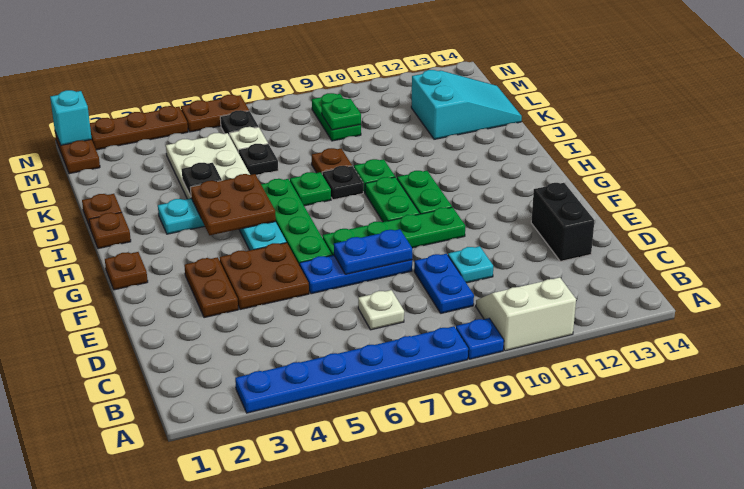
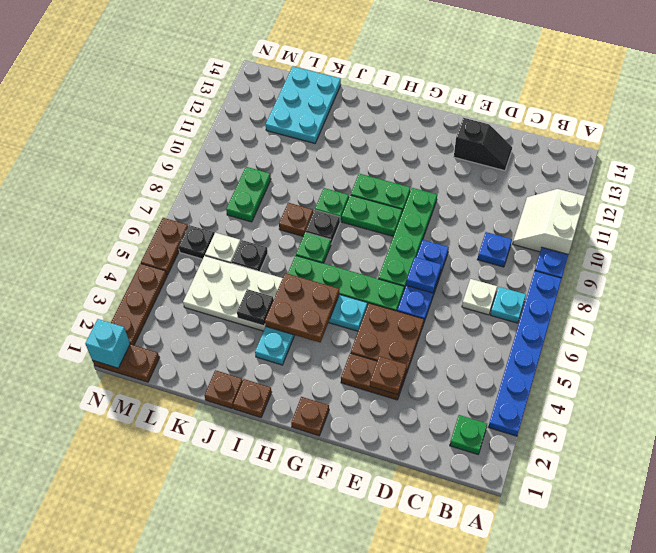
blue plate C9:D9 level 1 -> blue plate C9 level 1
cyan plate D10 level 1 -> cyan plate B7 level 1
black brick D13:E13 level 1 -> black slope D13:E13 level 1 top E
none -> brown plate E3 level 2
blue plate E7:E8 level 2 -> blue plate E7 level 2
cyan slope K12:L14 level 1 top 12 -> cyan plate K12:L14 level 1
green plate L9:M9 level 1 -> green plate L8:L9 level 1
green plate L9 level 2 -> green plate B2 level 1

